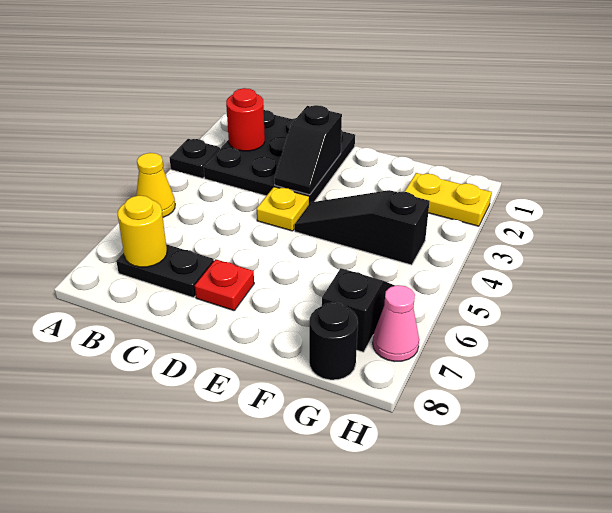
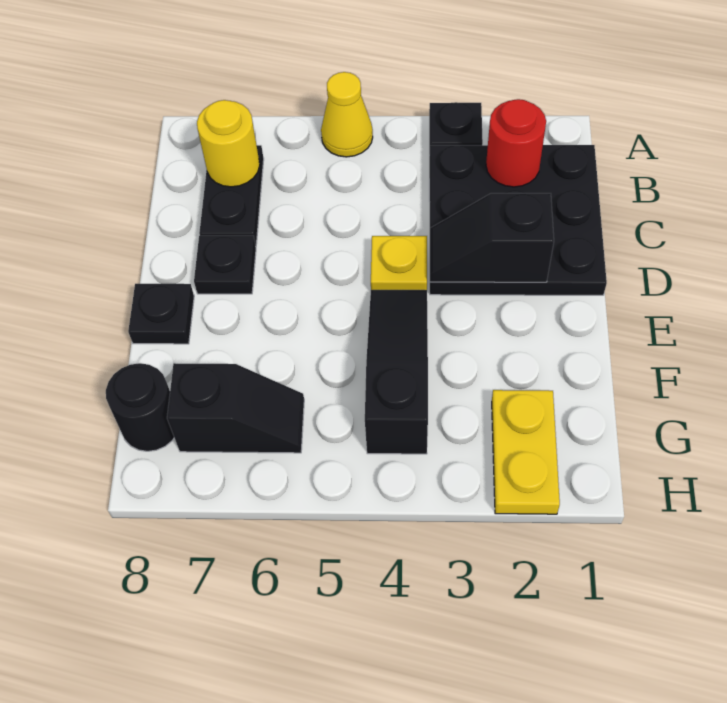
red plate D7 level 1 -> black plate D7 level 1
none -> black plate E8 level 1
pink cone H7 level 1 -> none

